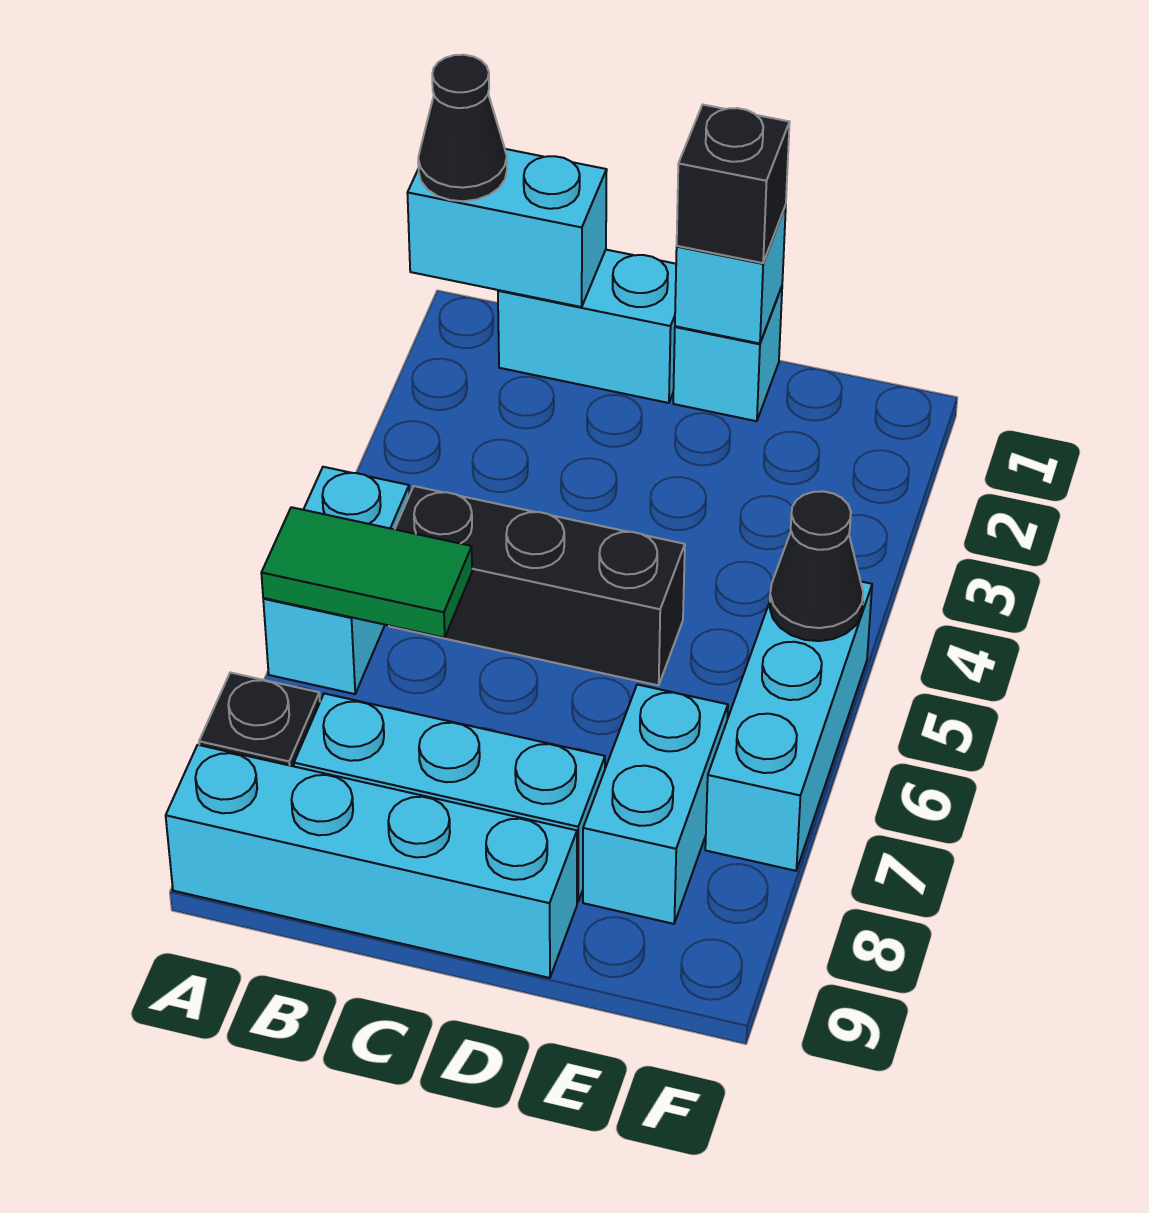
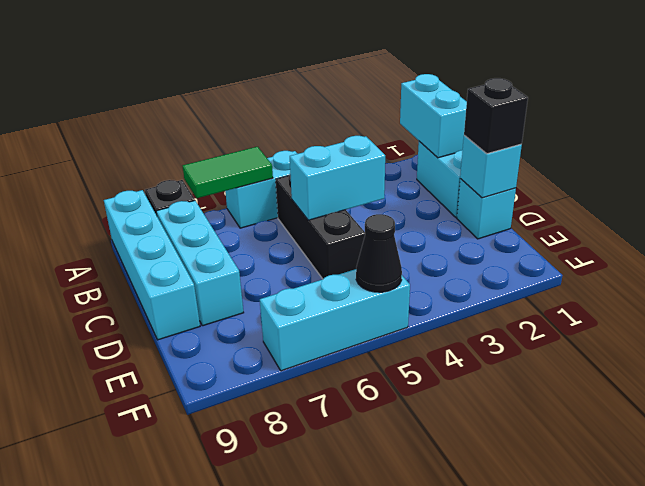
black cone A1 level 3 -> none
green tile A6:B6 level 2 -> green tile A6:A7 level 2
cyan brick E7:E8 level 1 -> cyan brick C4:C5 level 2

